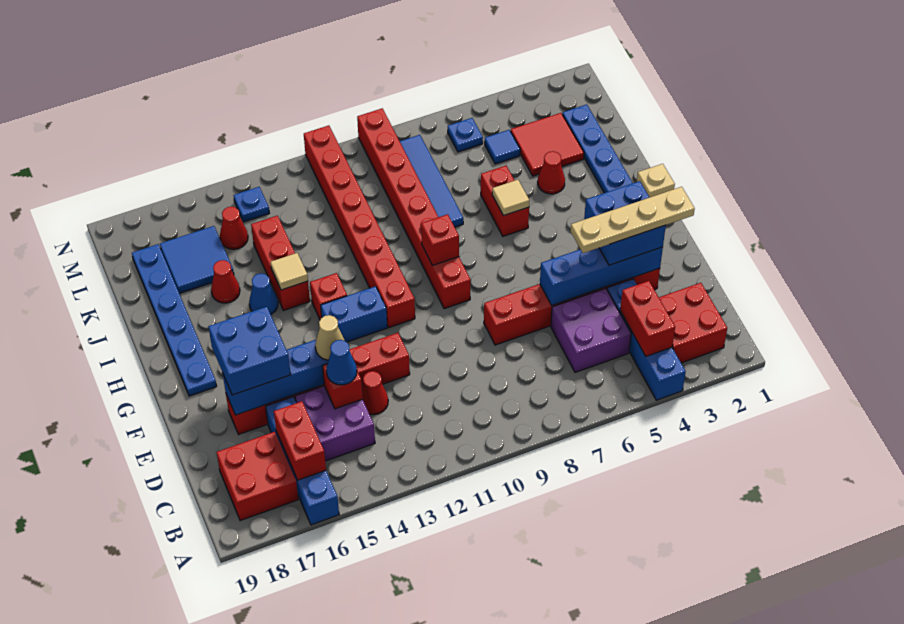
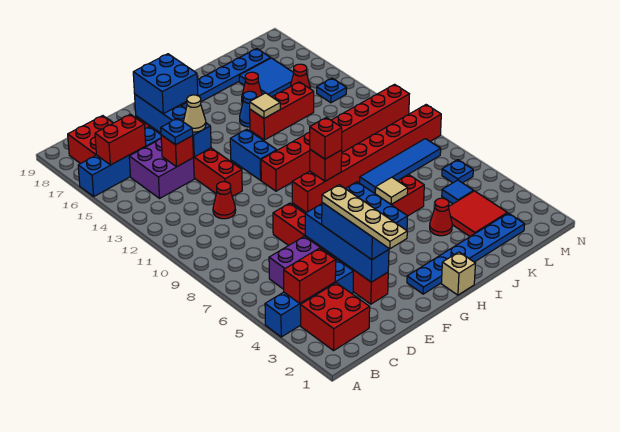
red cone D13 level 1 -> red cone D11 level 1
blue cone D14 level 3 -> blue plate D14 level 3
blue brick E3:F4 level 3 -> blue brick E3:F5 level 3
red brick H13 level 1 -> red brick H9 level 3

